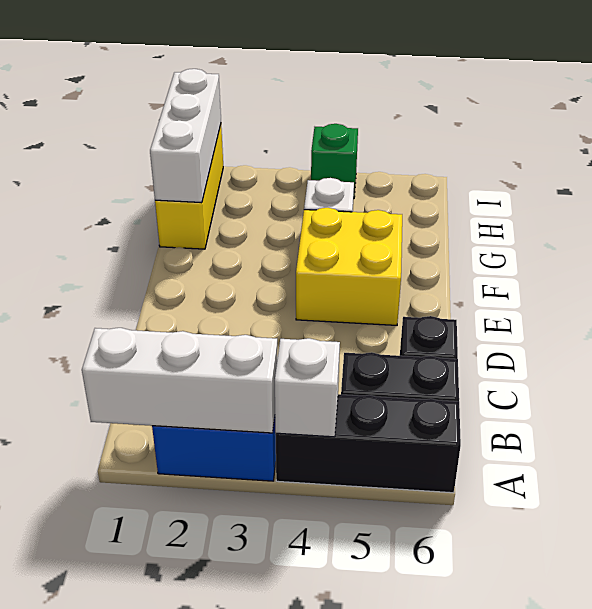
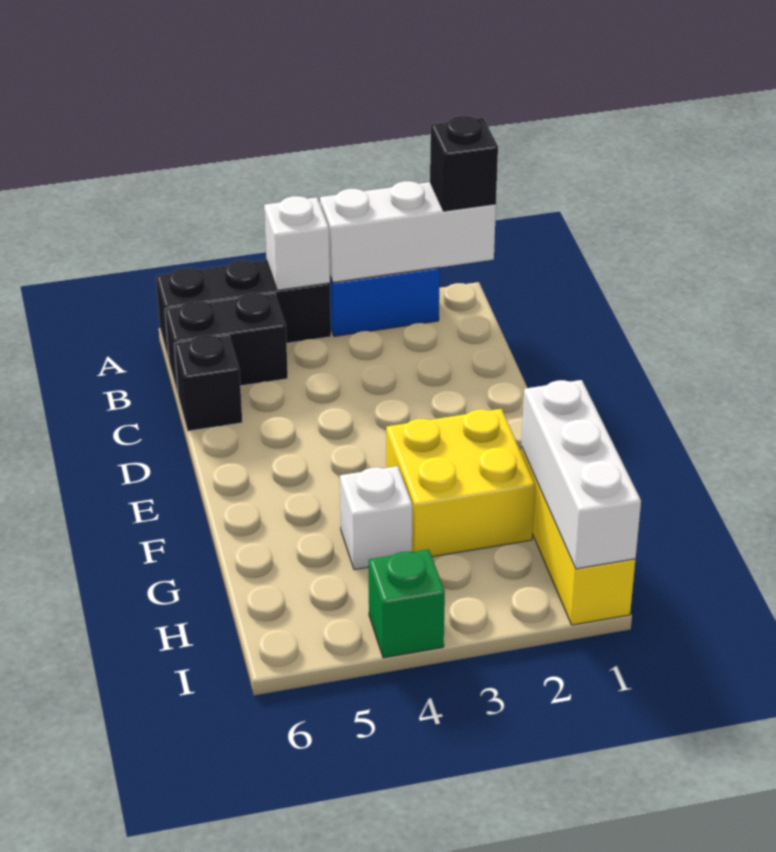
none -> black brick A1 level 3
yellow brick E4:F5 level 1 -> yellow brick F2:G3 level 1

